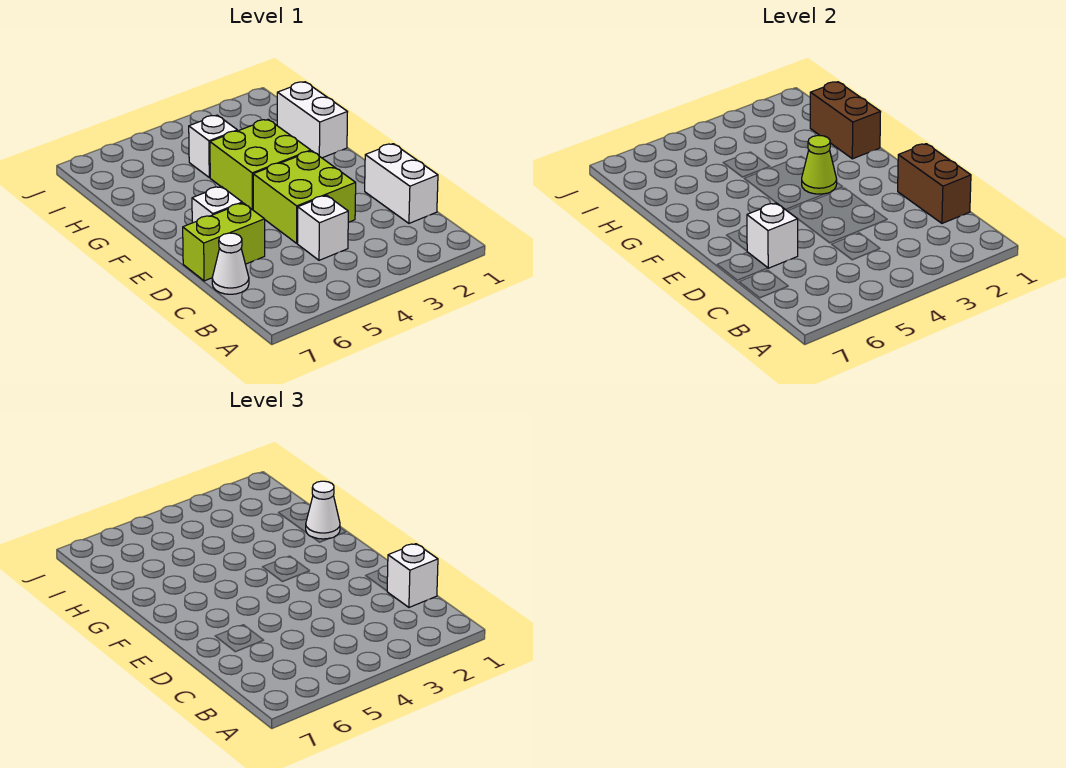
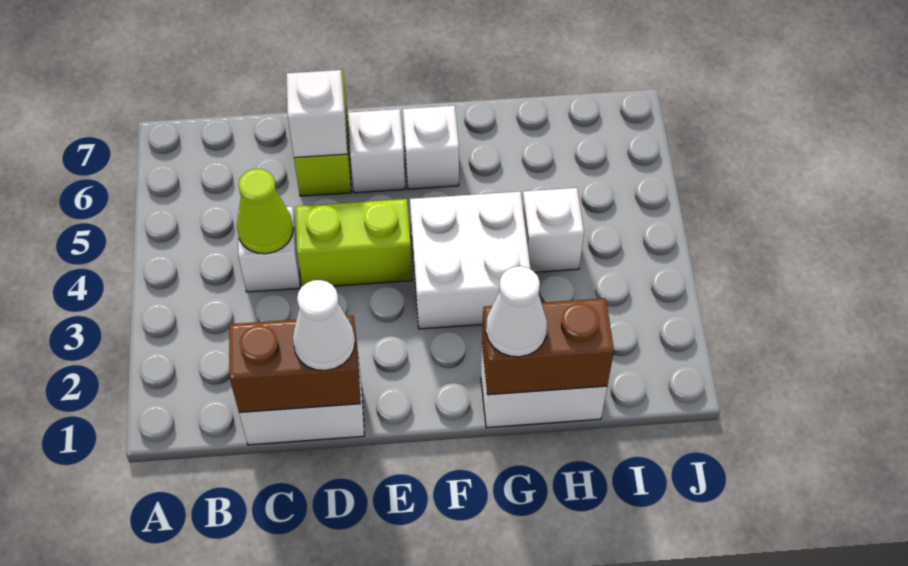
white brick C1 level 3 -> white brick F6 level 1
white cone C7 level 1 -> white cone D1 level 3
lime brick D3:E4 level 1 -> lime brick D4:E4 level 1
lime brick F3:G4 level 1 -> white brick F3:G4 level 1
lime cone F3 level 2 -> lime cone C4 level 2

